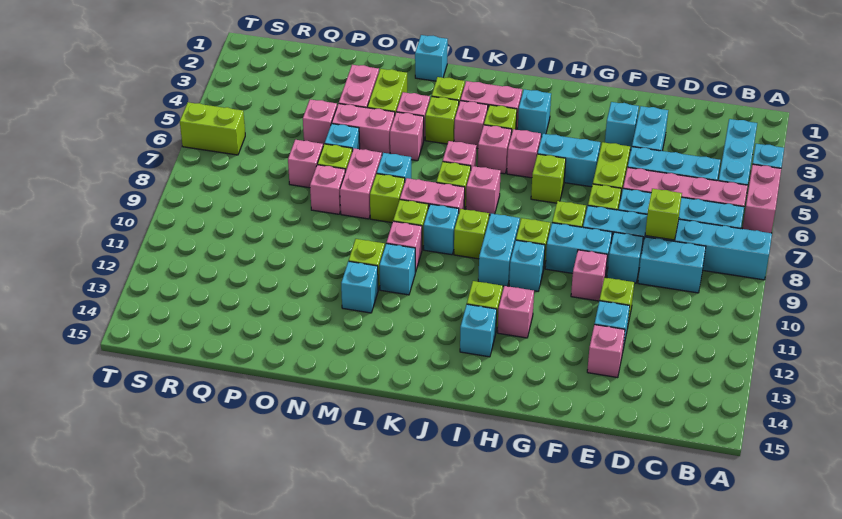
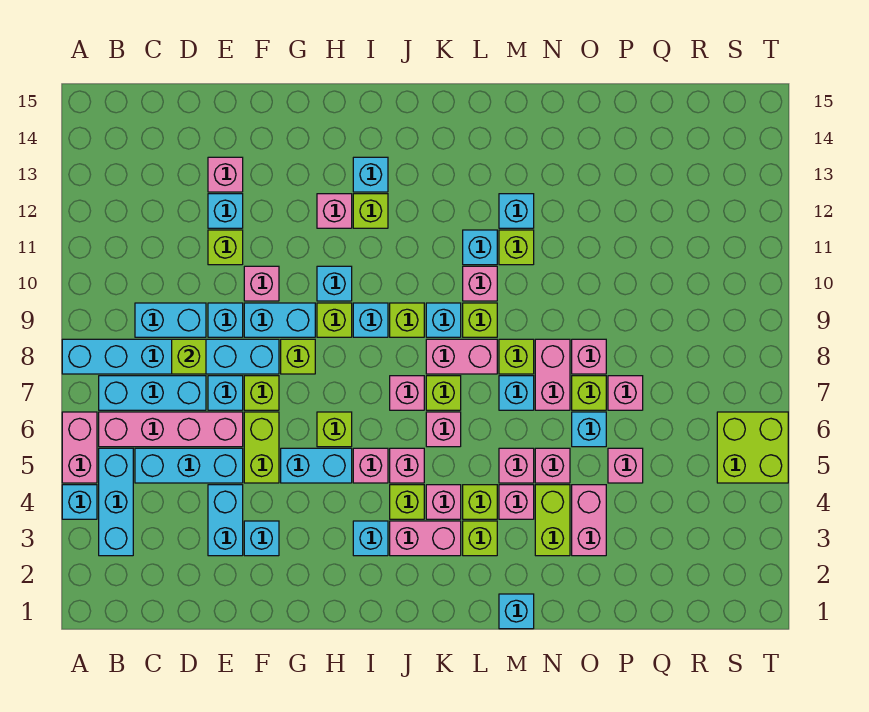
cyan brick I9:I10 level 1 -> cyan brick I9 level 1
pink brick N5:O5 level 1 -> pink brick N5 level 1
lime brick S6:T6 level 1 -> lime brick S5:T6 level 1

